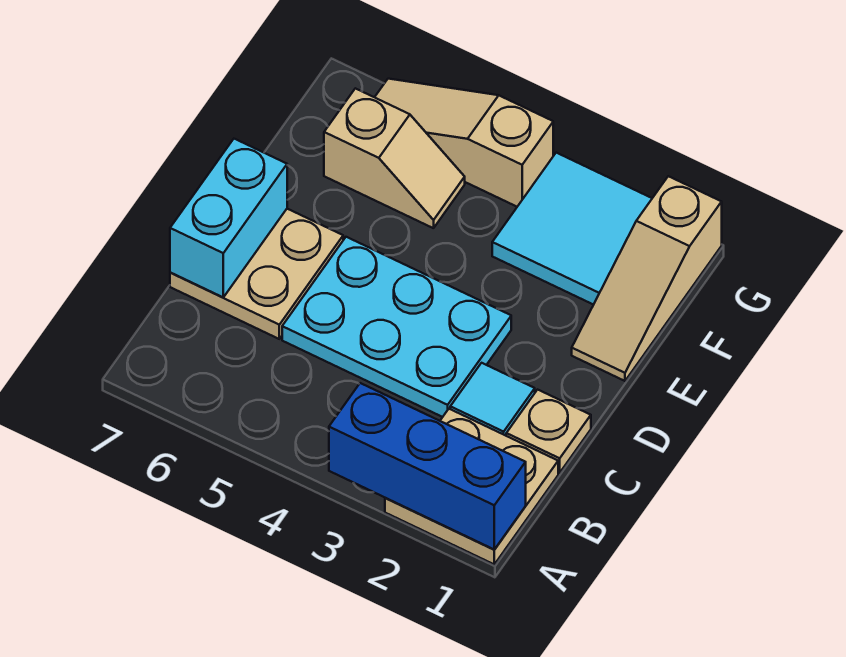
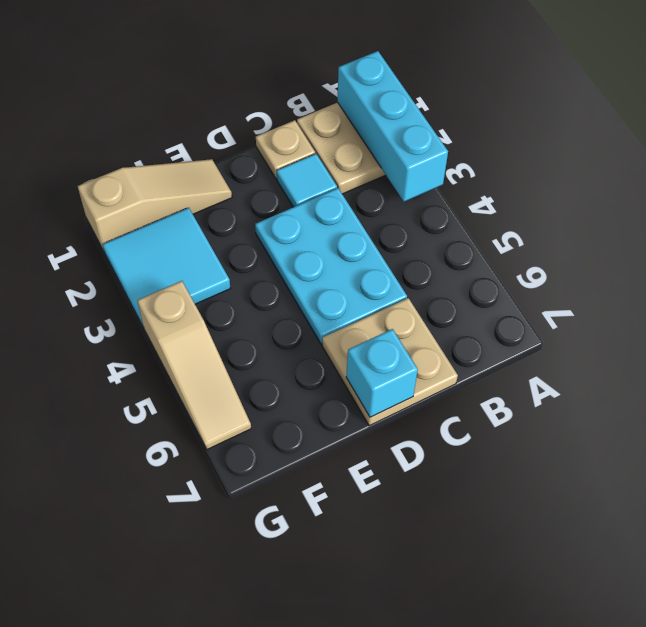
blue brick A1:A3 level 2 -> cyan brick A1:A3 level 2
cyan brick C7:D7 level 2 -> cyan brick D7 level 2
tan slope F5:F6 level 1 top 6 -> none

